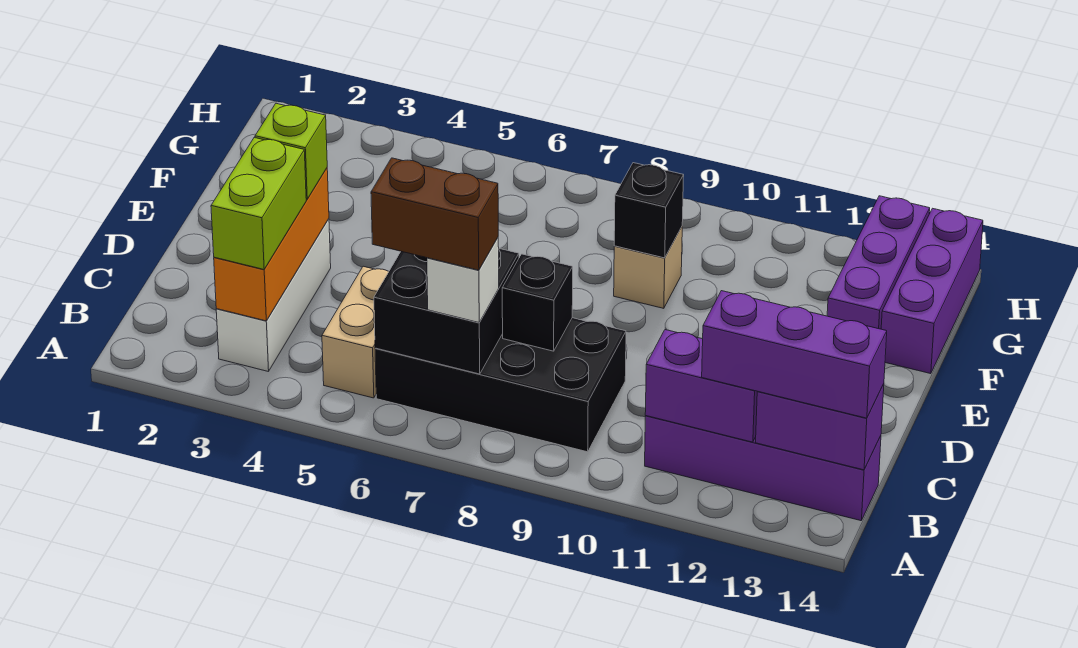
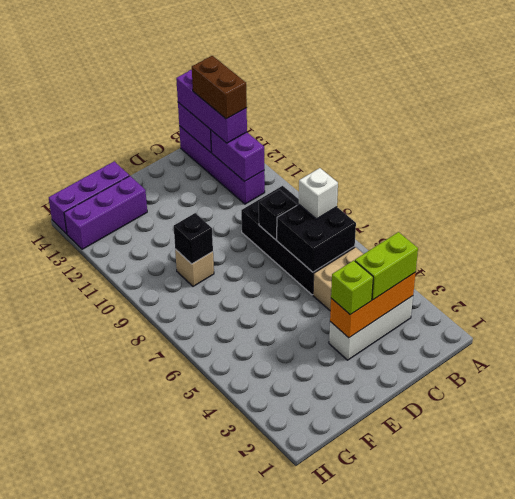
brown brick B6:B7 level 4 -> brown brick B12:B13 level 4

